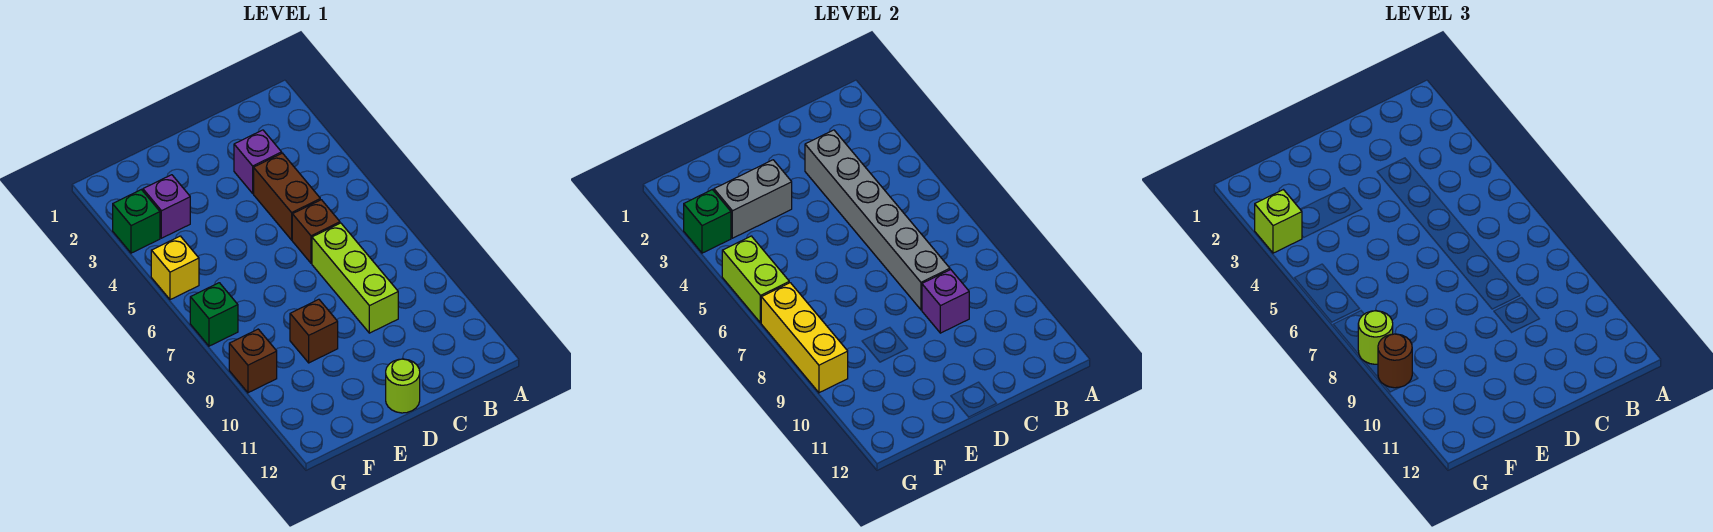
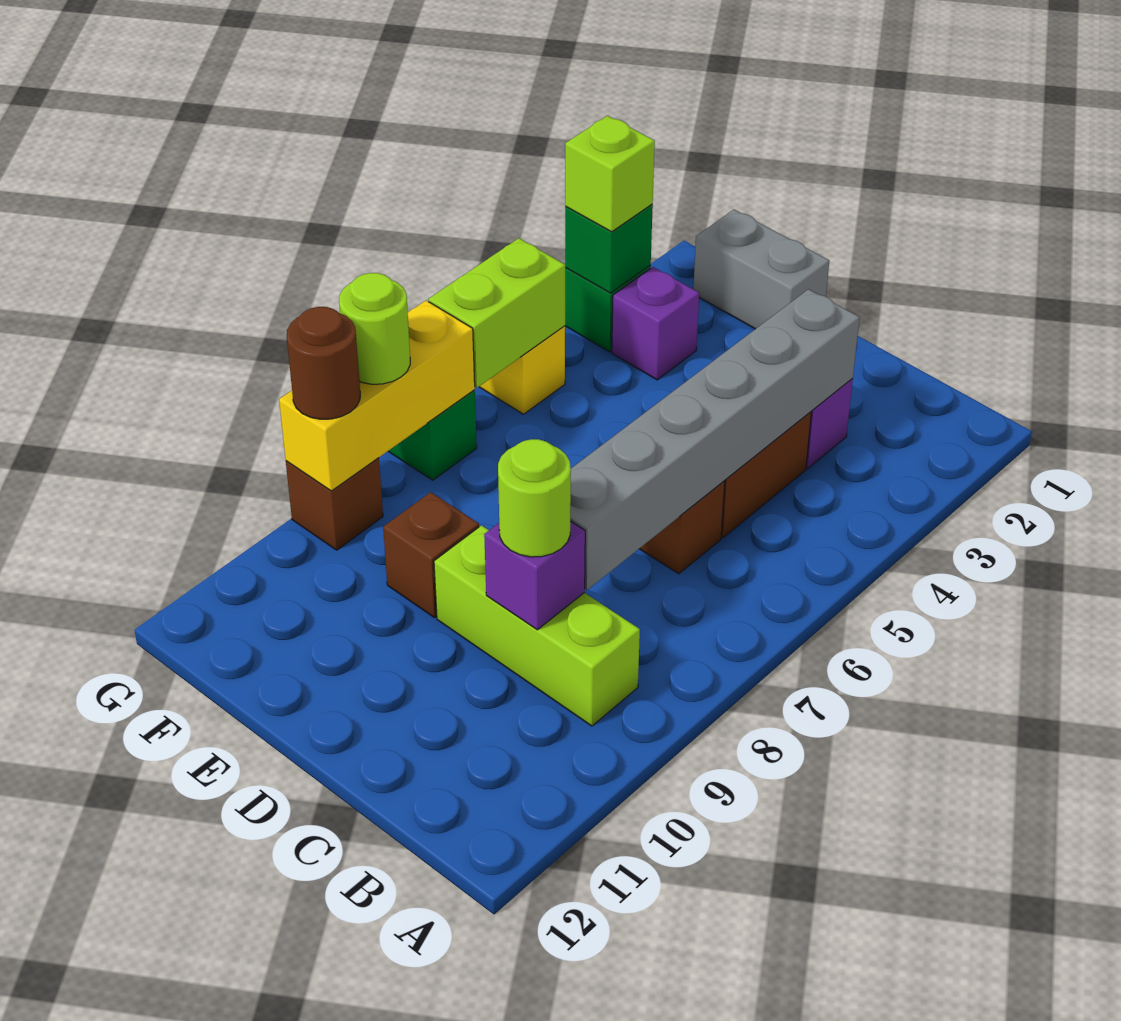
lime brick C7:C9 level 1 -> lime brick B9:D9 level 1
lime round brick D12 level 1 -> lime round brick C9 level 3
grey brick E3:F3 level 2 -> grey brick E1:F1 level 1

